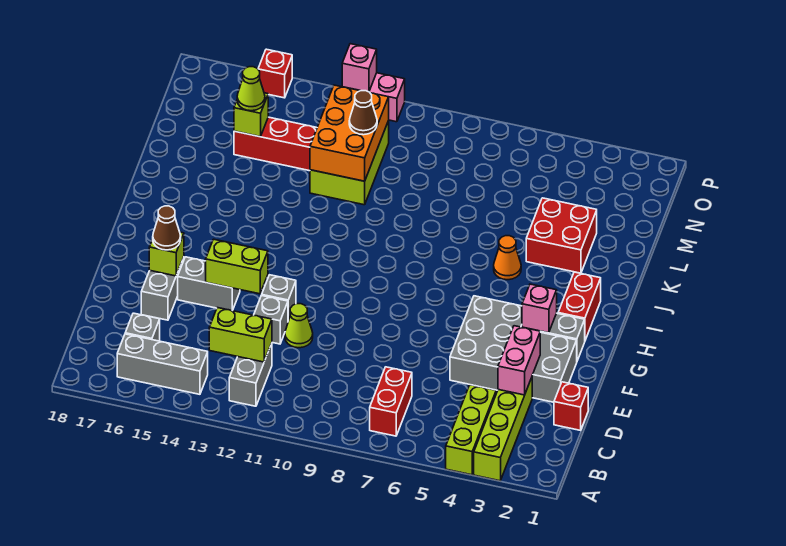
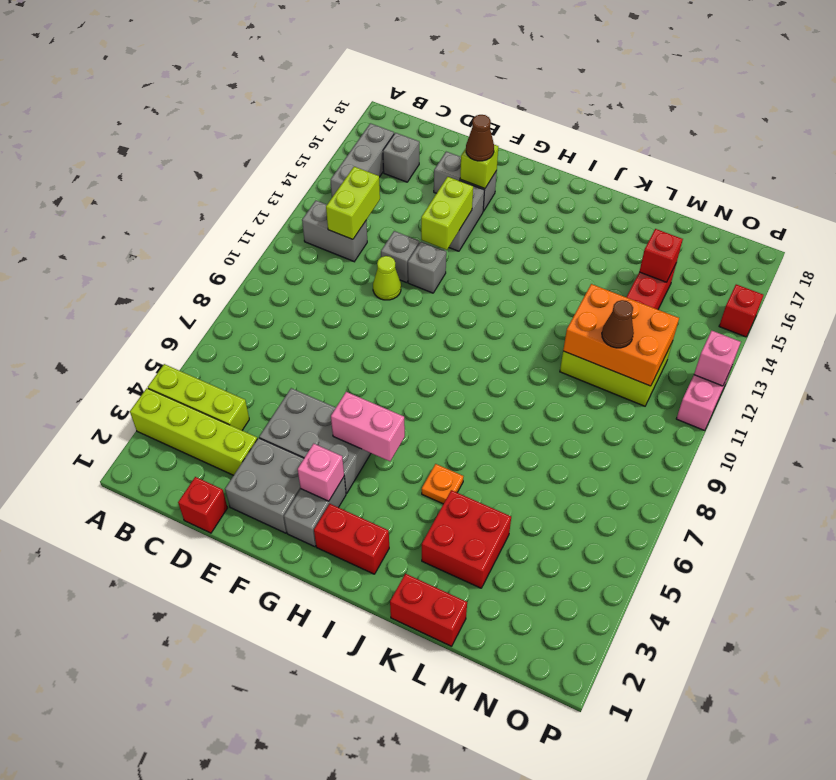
red brick B7:C7 level 1 -> red brick K1:L1 level 1
pink brick D3:E3 level 2 -> pink brick G5:H5 level 2
orange cone J5 level 1 -> orange plate J5 level 1
lime brick M15 level 2 -> red brick M15 level 2
lime cone M15 level 3 -> none

